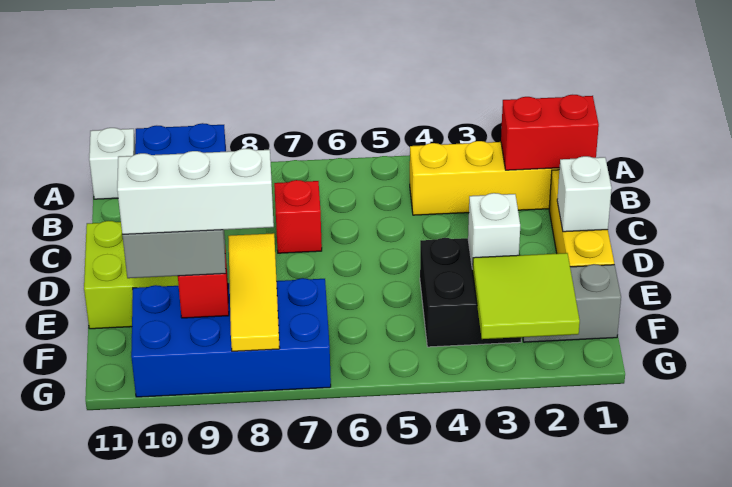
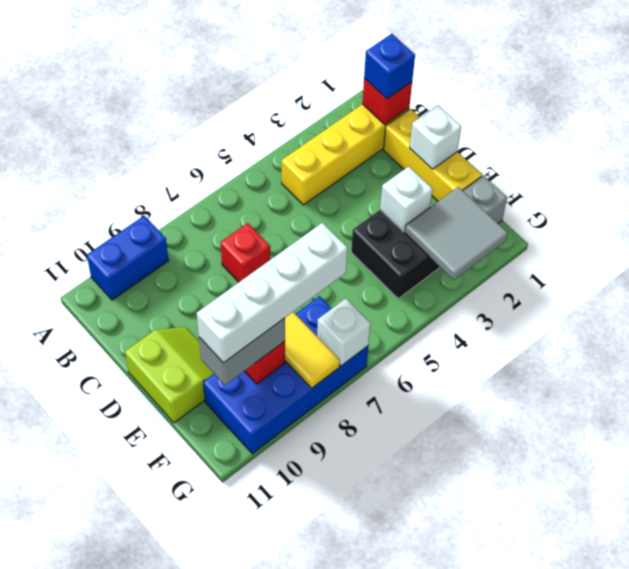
white brick A11 level 1 -> white brick G7 level 2
red brick B1:B2 level 2 -> red brick B1 level 2
none -> blue brick B1 level 3
lime tile F2:G3 level 2 -> grey tile F2:G3 level 2
white brick F8:F10 level 4 -> white brick F7:F10 level 4

